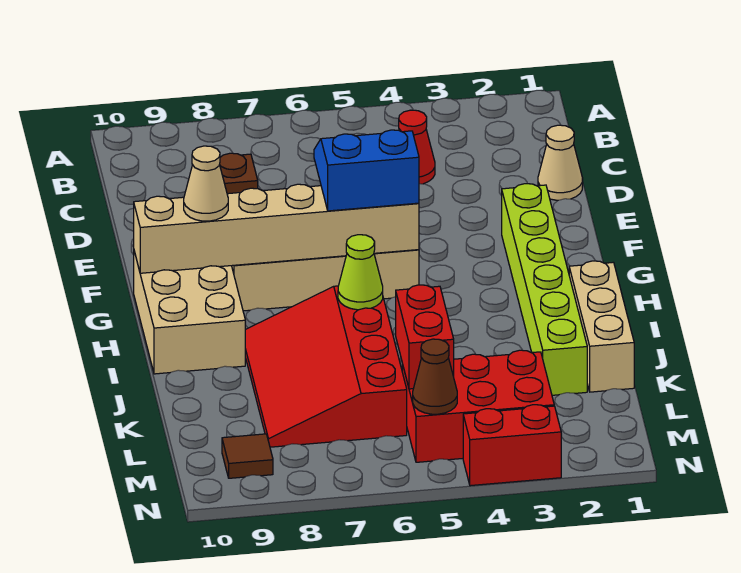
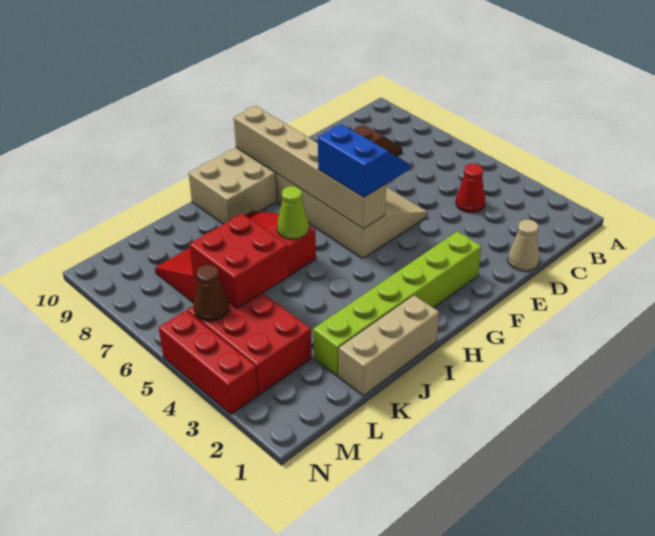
tan cone G9 level 3 -> none
red brick K5:L5 level 2 -> red brick K5:L6 level 2
brown tile M9 level 1 -> none
red brick N3:N4 level 1 -> red brick N3:N5 level 1

